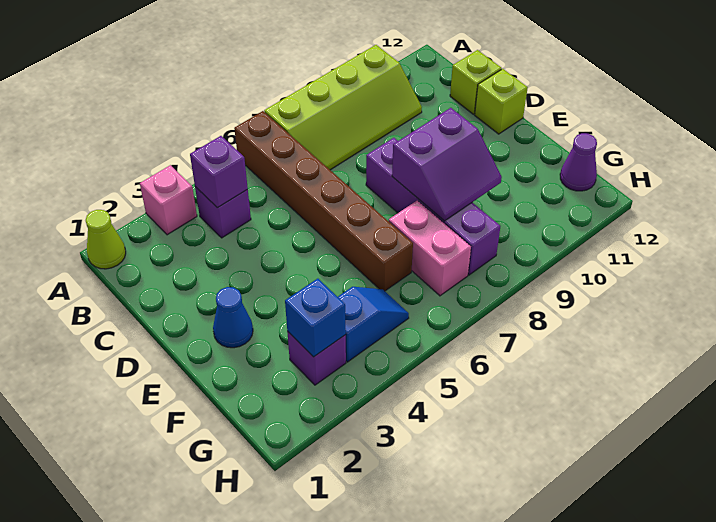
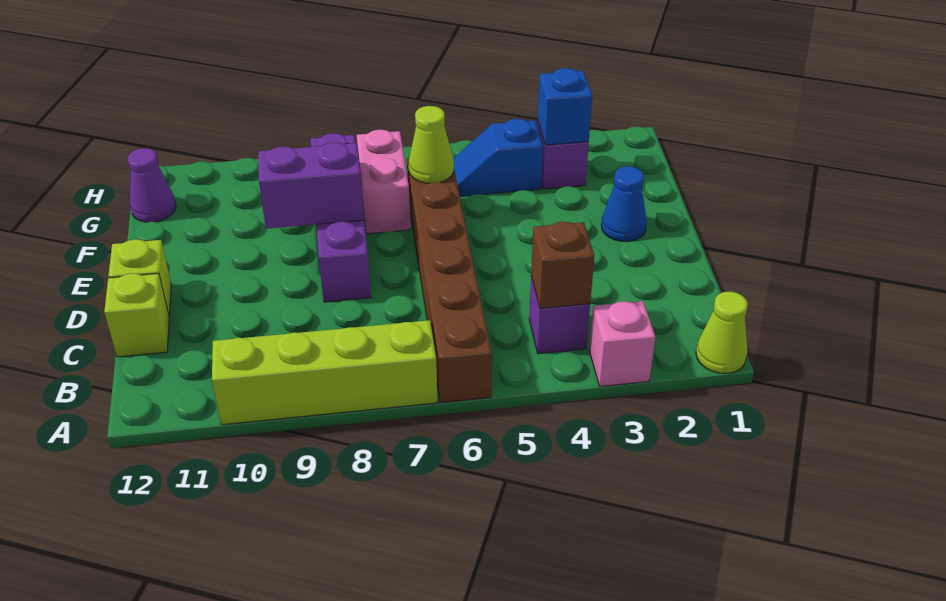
purple brick B4 level 2 -> brown brick B4 level 2
none -> lime cone F6 level 2

